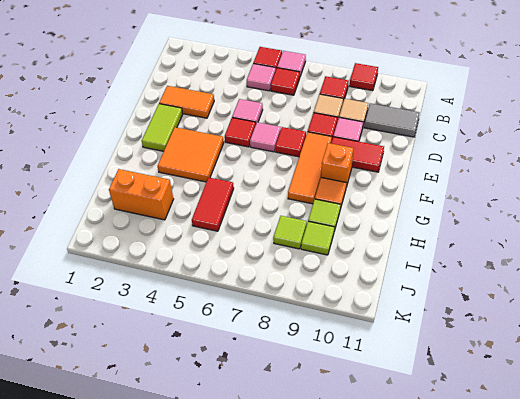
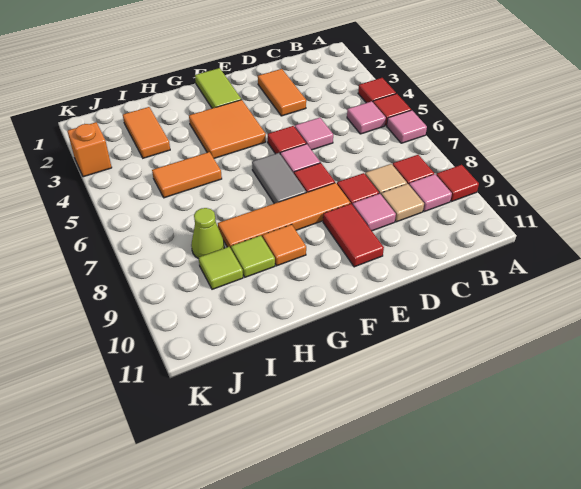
red tile B6 level 1 -> red tile A4 level 1
none -> pink tile B9 level 1
grey tile C10:C11 level 1 -> grey tile F6:F7 level 1
lime tile E2:F2 level 1 -> lime tile F1:F2 level 1
orange tile E8:G8 level 1 -> orange tile E8:H8 level 1
orange brick F9 level 1 -> orange brick K3 level 1
red tile H5:I5 level 1 -> orange tile H5:I5 level 1
orange brick I2:I3 level 1 -> orange tile I2:I3 level 1
lime tile I8 level 1 -> lime cone I8 level 1

